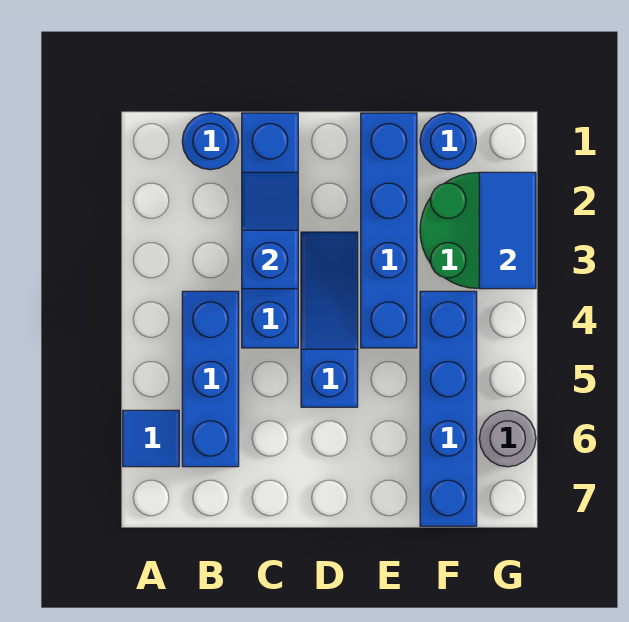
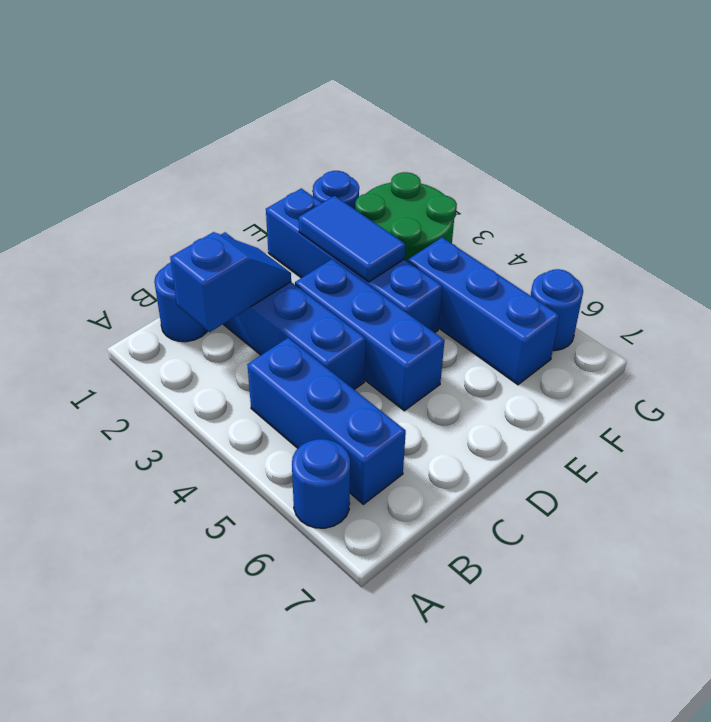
blue tile A6 level 1 -> blue round brick A6 level 1
blue slope C2:C3 level 2 top 3 -> blue slope B2:C2 level 2 top B
blue slope D3:D5 level 1 top 5 -> blue brick D3:D5 level 1
blue brick F4:F7 level 1 -> blue brick F4:F6 level 1
blue tile G2:G3 level 2 -> blue tile E2:E3 level 2
grey round brick G6 level 1 -> blue round brick G6 level 1

